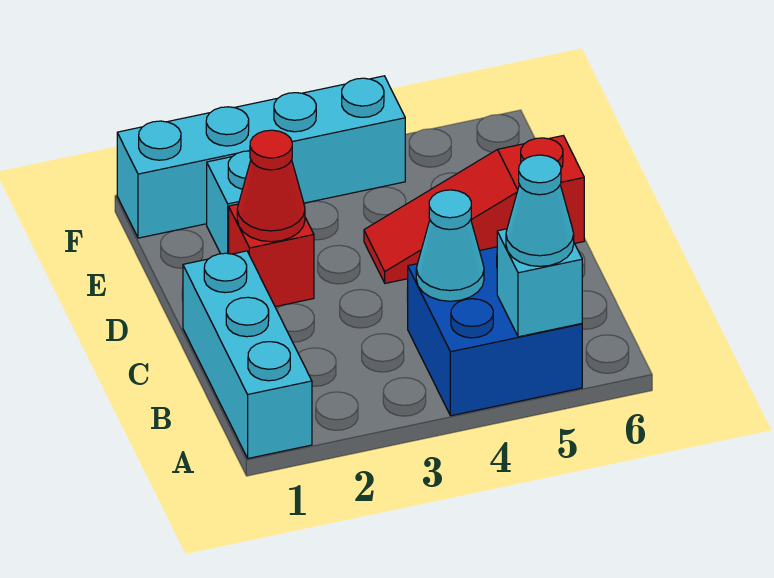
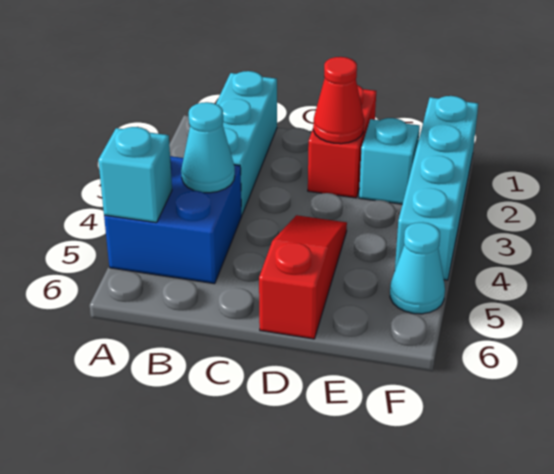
cyan brick A1:C1 level 1 -> cyan brick B1:B3 level 1
cyan cone A5 level 3 -> cyan cone F5 level 1
red brick D2 level 1 -> red brick D1:D2 level 1

